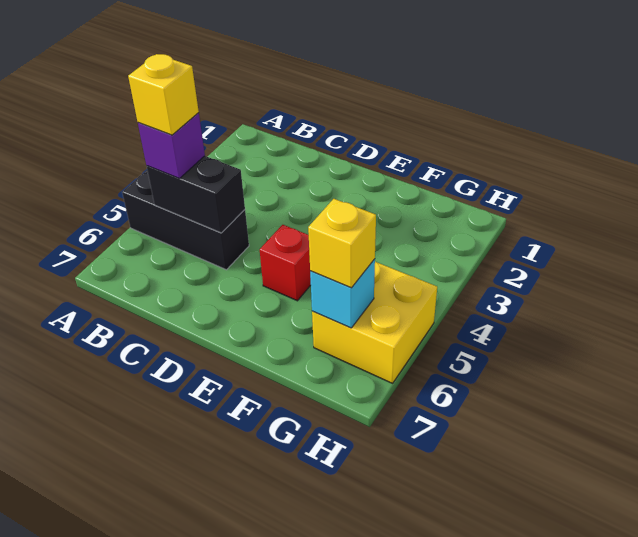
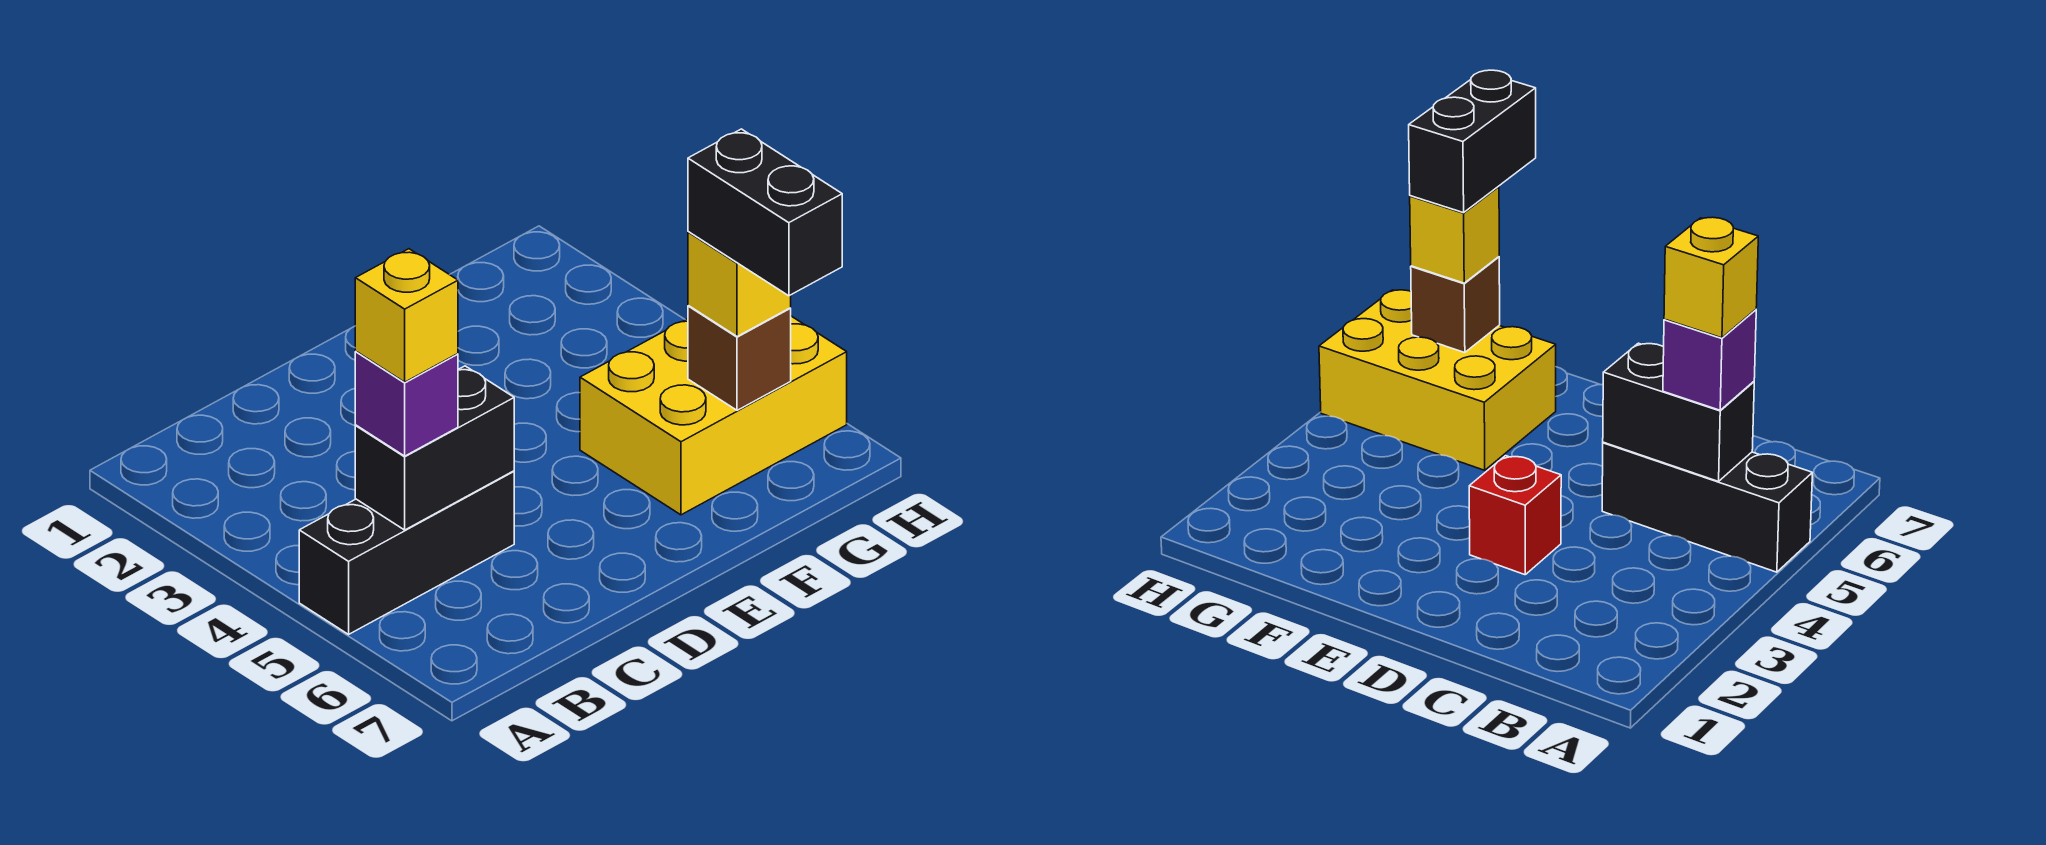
red brick E5 level 1 -> red brick D3 level 1
yellow brick G5:H6 level 1 -> yellow brick F5:H6 level 1
cyan brick G6 level 2 -> brown brick G6 level 2
none -> black brick G6:G7 level 4

